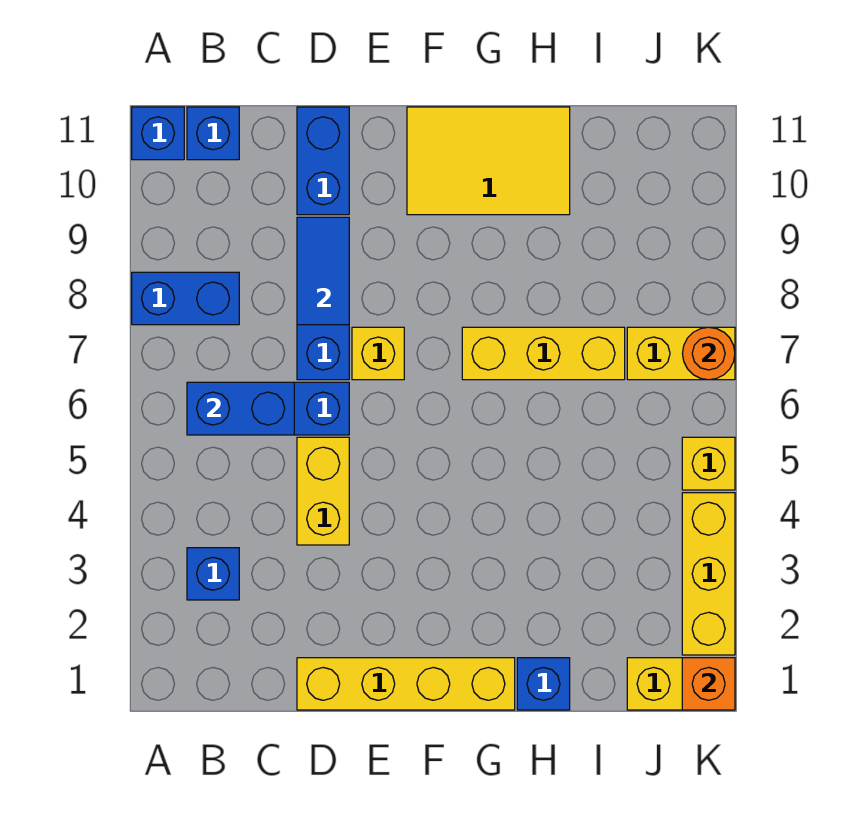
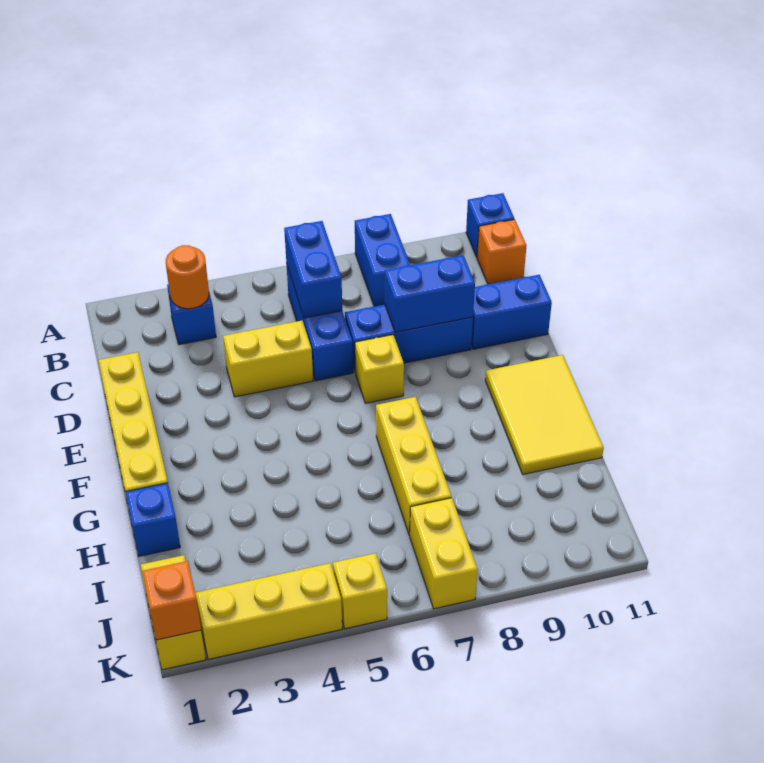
blue brick B11 level 1 -> orange brick B11 level 1
blue tile D8:D9 level 2 -> blue brick D8:D9 level 2
orange round brick K7 level 2 -> orange round brick B3 level 2

